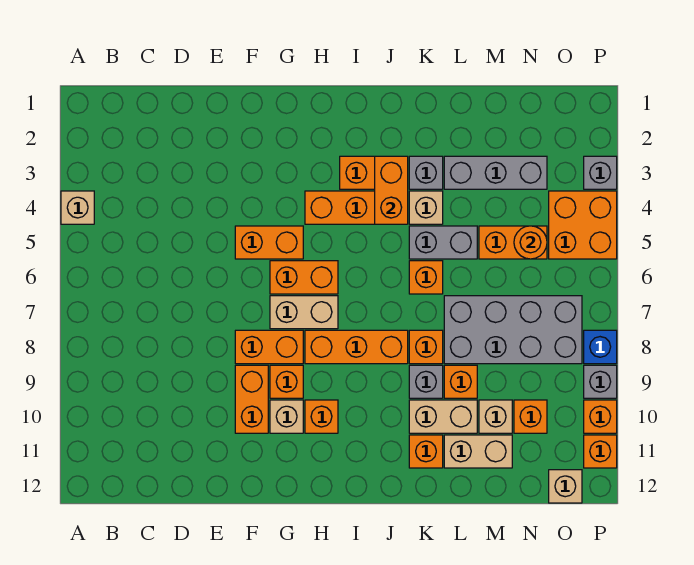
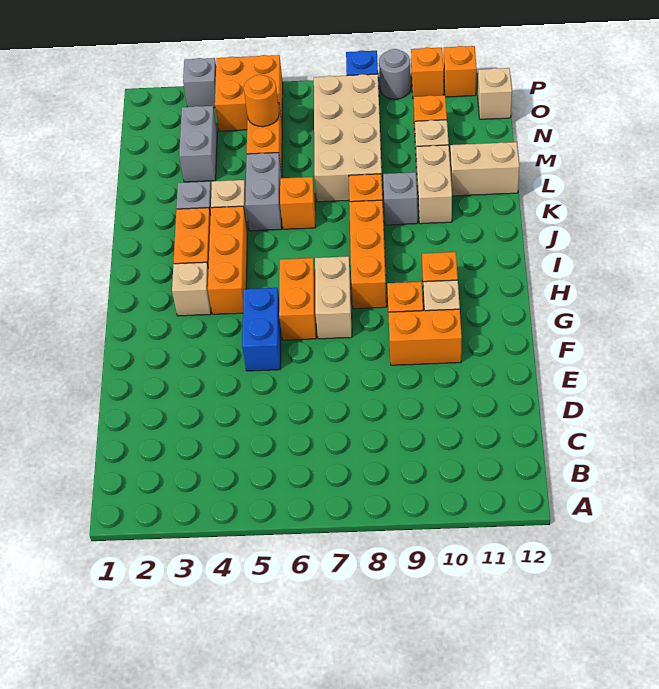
tan brick A4 level 1 -> tan brick H3 level 1
orange brick F5:G5 level 1 -> blue brick F5:G5 level 1
orange brick F8:G8 level 1 -> none
orange brick J3:J4 level 2 -> none
orange brick K11 level 1 -> none
grey brick L3:N3 level 1 -> grey brick M3:N3 level 1
grey brick L7:O8 level 1 -> tan brick L7:O8 level 1
orange brick L9 level 1 -> none
tan brick L11:M11 level 1 -> tan brick L11:L12 level 1
grey brick P9 level 1 -> grey round brick P9 level 1

